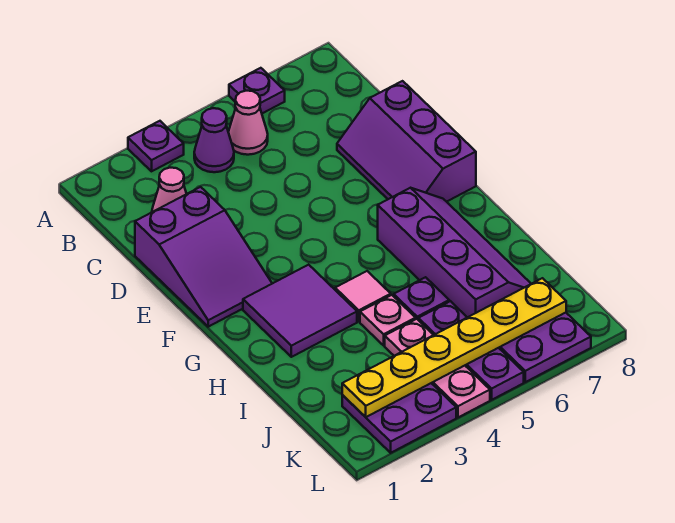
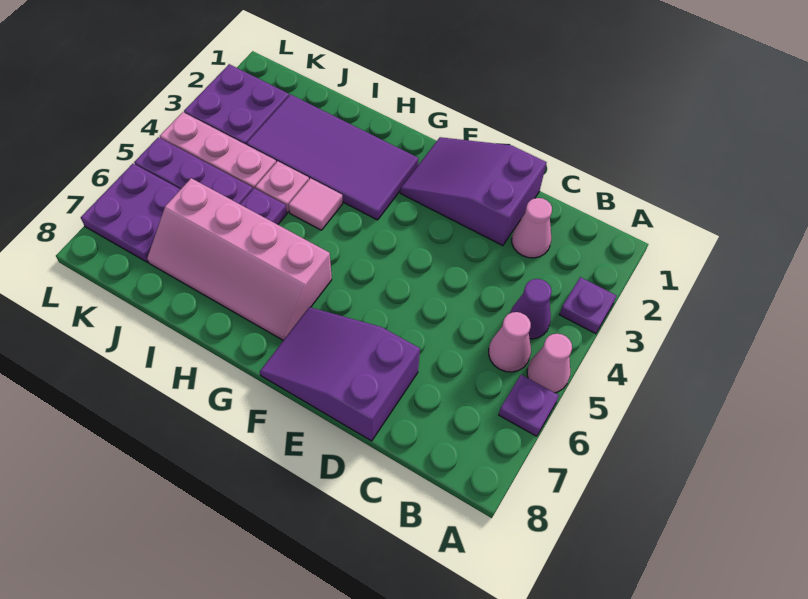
none -> pink cone A5 level 1
purple slope D7:F8 level 1 top 8 -> purple slope D7:F8 level 1 top D
purple tile G2:H3 level 1 -> purple tile G2:J3 level 1
purple slope G6:J7 level 1 top 6 -> pink slope G6:J7 level 1 top 6
yellow plate K2:K7 level 2 -> none

